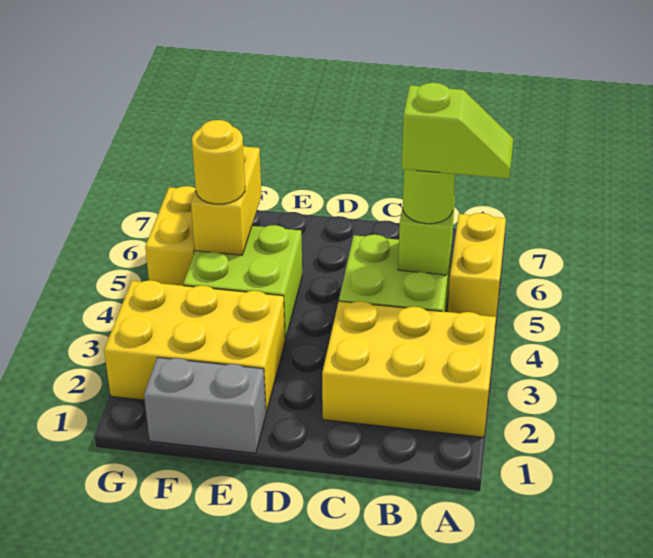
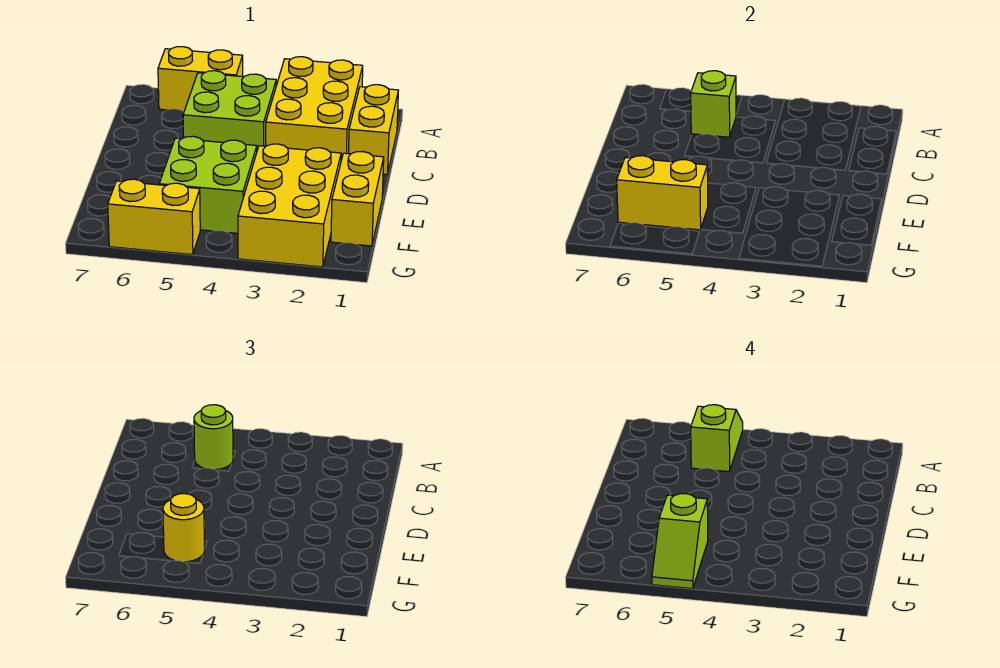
none -> yellow brick B1:C1 level 1
grey brick E1:F1 level 1 -> yellow brick E1:F1 level 1
none -> lime slope F5:G5 level 4 top F

